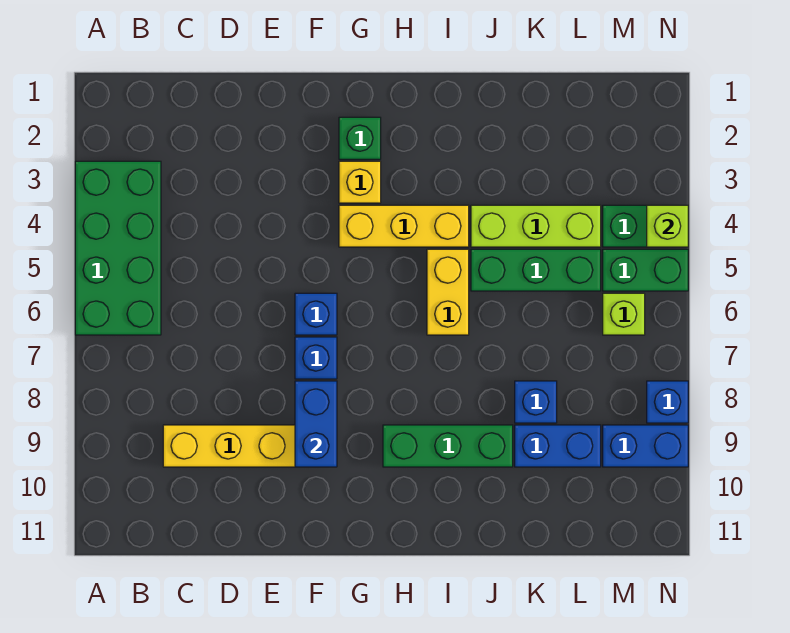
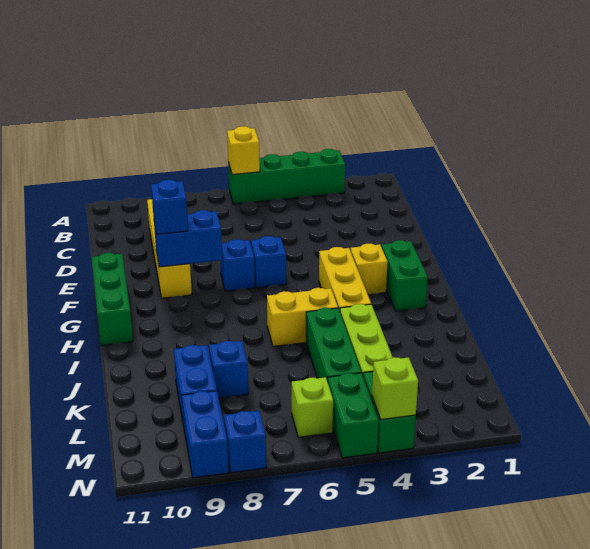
green brick A3:B6 level 1 -> green brick A3:A6 level 1
none -> yellow brick A6 level 2
none -> blue brick F9 level 3
green brick G2 level 1 -> green brick G2:H2 level 1
green brick H9:J9 level 1 -> green brick F11:H11 level 1

